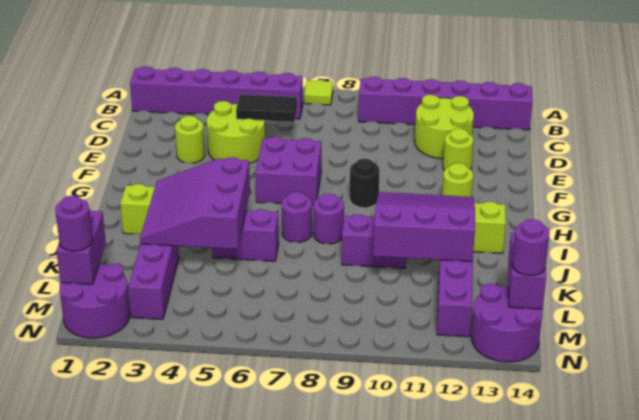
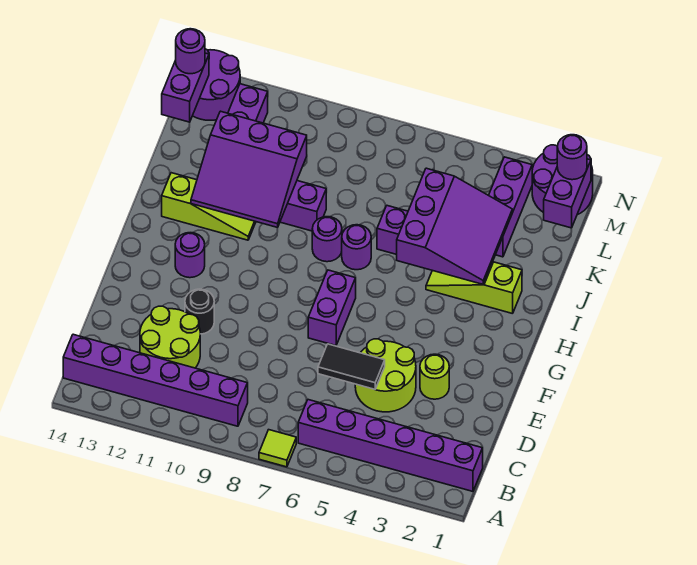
lime round brick E12 level 1 -> none
purple brick F6:G7 level 1 -> purple brick F7:G7 level 1
black round brick G9 level 1 -> black round brick E11 level 1
lime round brick G12 level 1 -> purple round brick G12 level 1

